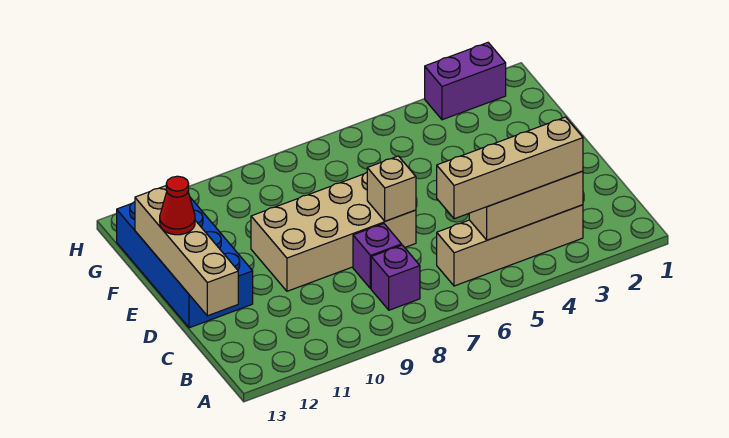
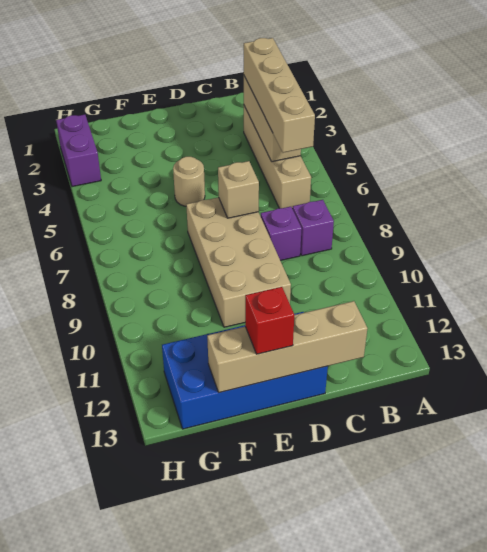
none -> tan round brick E5 level 1
red cone E13 level 3 -> red brick E13 level 3

